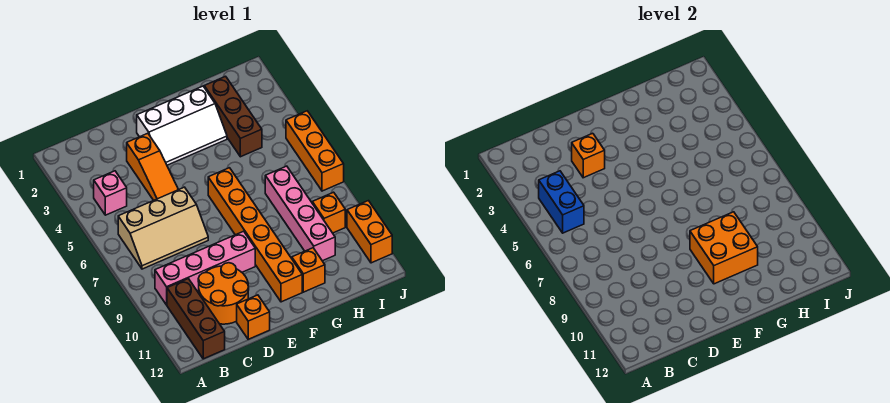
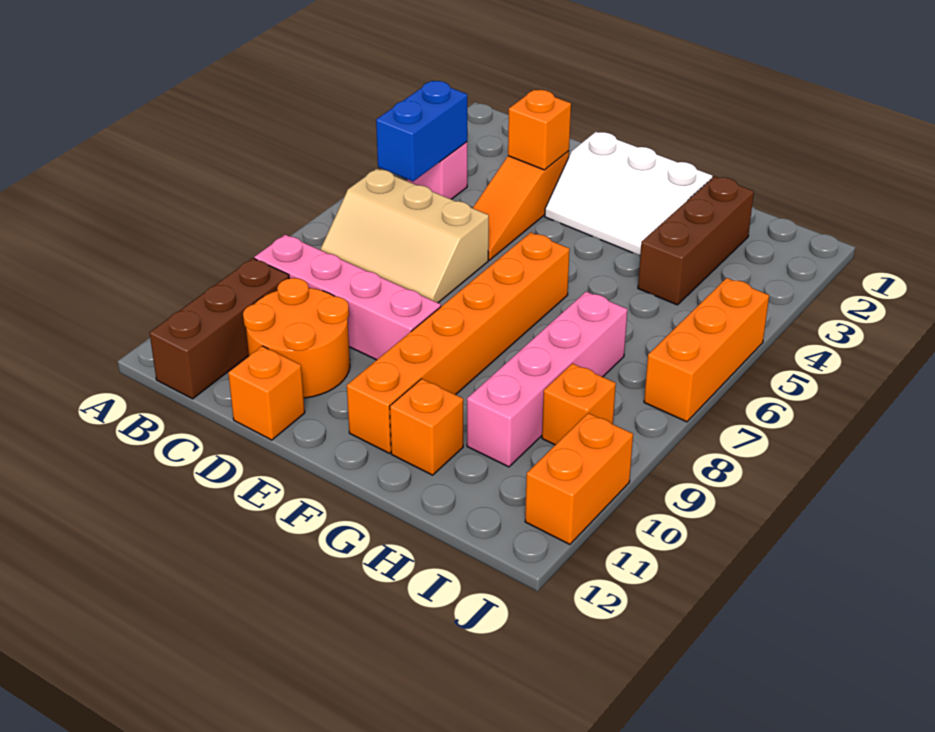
orange brick F9:G10 level 2 -> none

